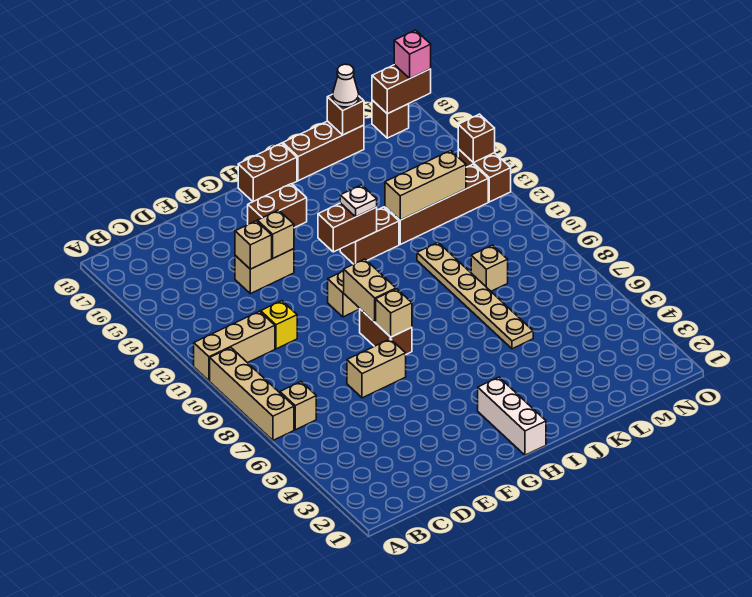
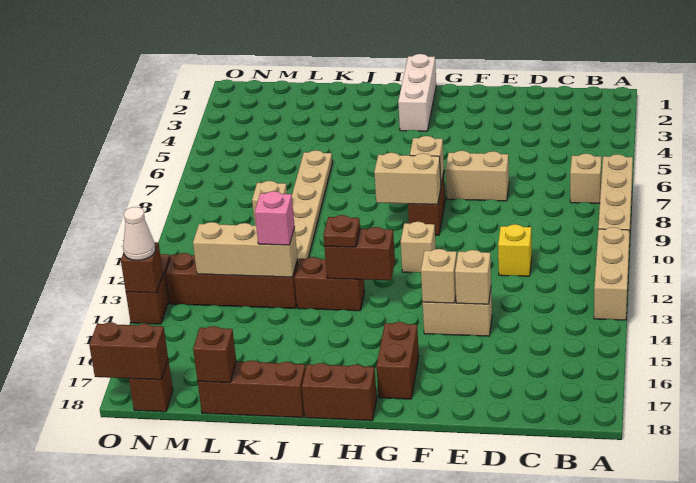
tan brick A11:C11 level 1 -> tan brick A11:A13 level 1
tan brick G9:G10 level 2 -> tan brick G9:H9 level 2
brown brick G16:H16 level 1 -> brown brick G16:G17 level 1
white plate I13 level 3 -> brown plate I13 level 3
white cone L18 level 3 -> white cone O14 level 3
pink brick O18 level 3 -> pink brick K13 level 3

